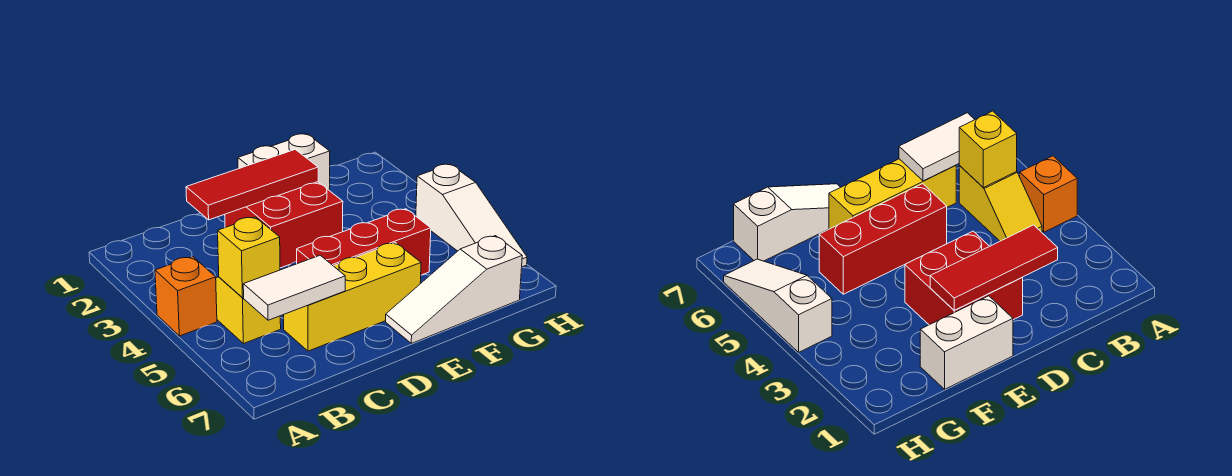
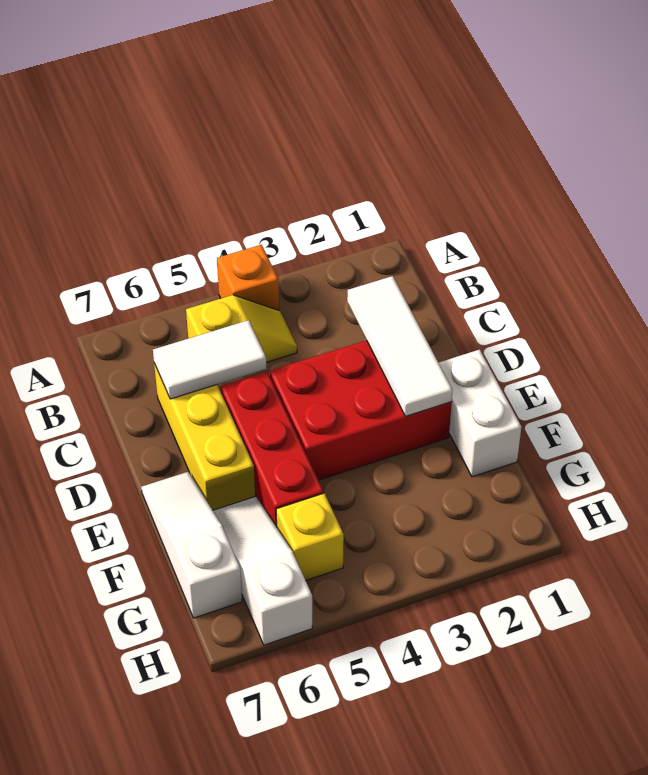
yellow brick B5 level 2 -> yellow brick G5 level 1
white tile B6:C6 level 2 -> white tile C5:C6 level 2
red tile C2:E2 level 2 -> white tile C2:E2 level 2
red brick D2:E3 level 1 -> red brick D2:E4 level 1
white slope H4:H6 level 1 top 4 -> white slope F6:H6 level 1 top H

